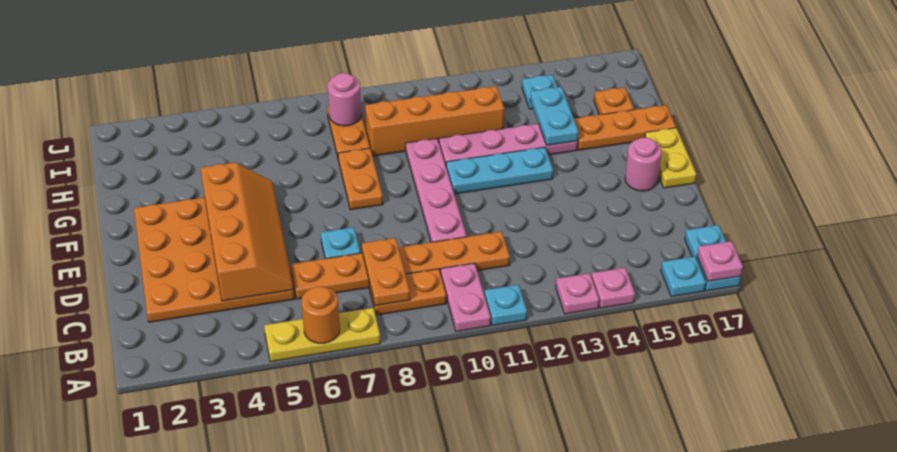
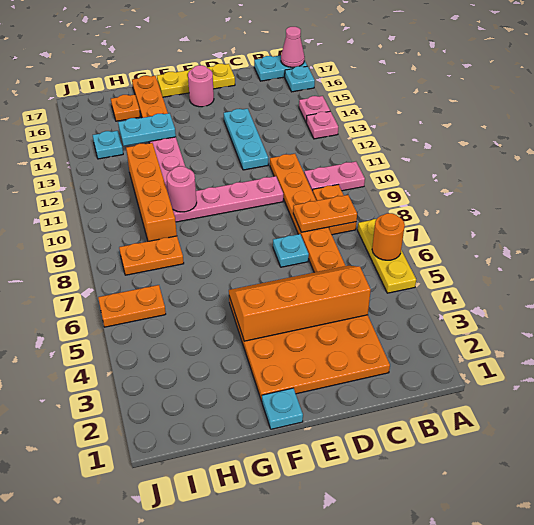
cyan plate A11 level 1 -> cyan plate F1 level 1
pink plate A17 level 2 -> pink cone A17 level 2
yellow plate E17:F17 level 1 -> yellow plate D17:F17 level 1
orange plate F8:G8 level 1 -> orange plate I6:J6 level 1
cyan plate F11:F13 level 1 -> cyan plate D12:D14 level 1
pink round brick I8 level 2 -> pink round brick G10 level 2

